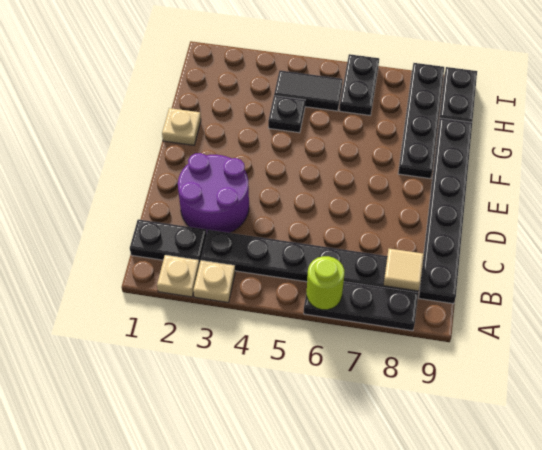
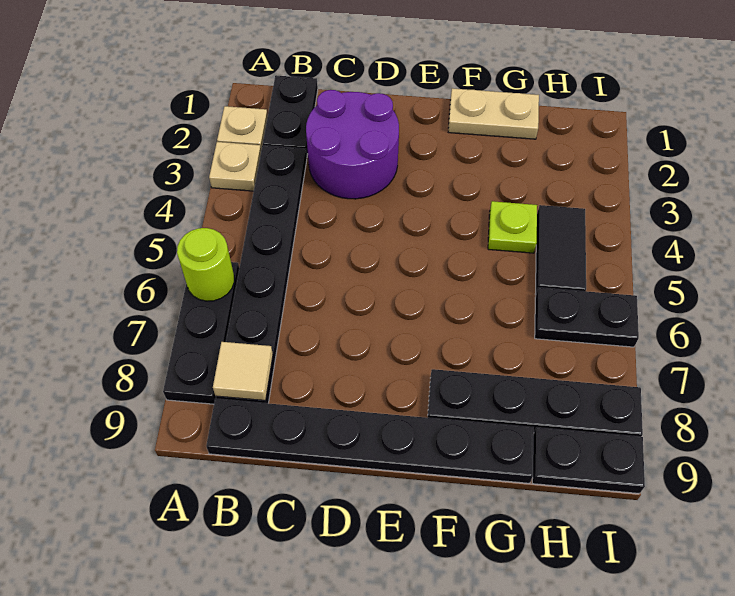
tan plate F1 level 1 -> tan plate F1:G1 level 1
black plate G4 level 1 -> lime plate G4 level 1

